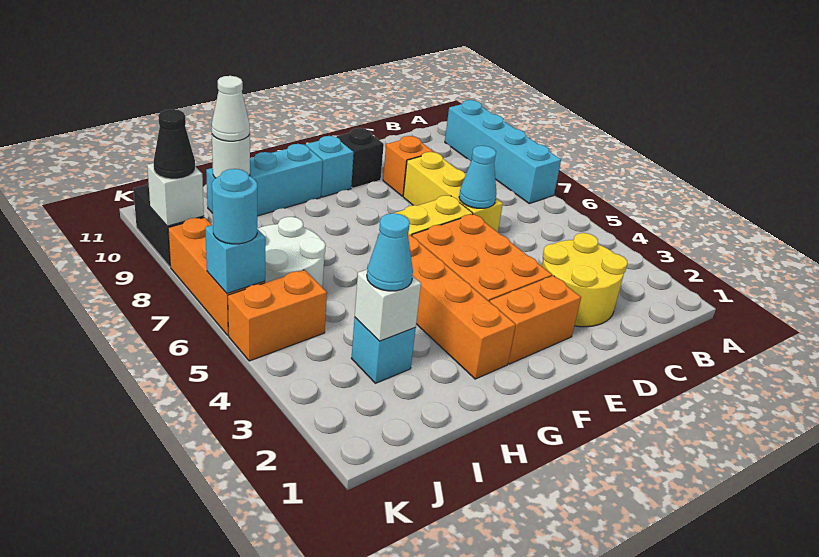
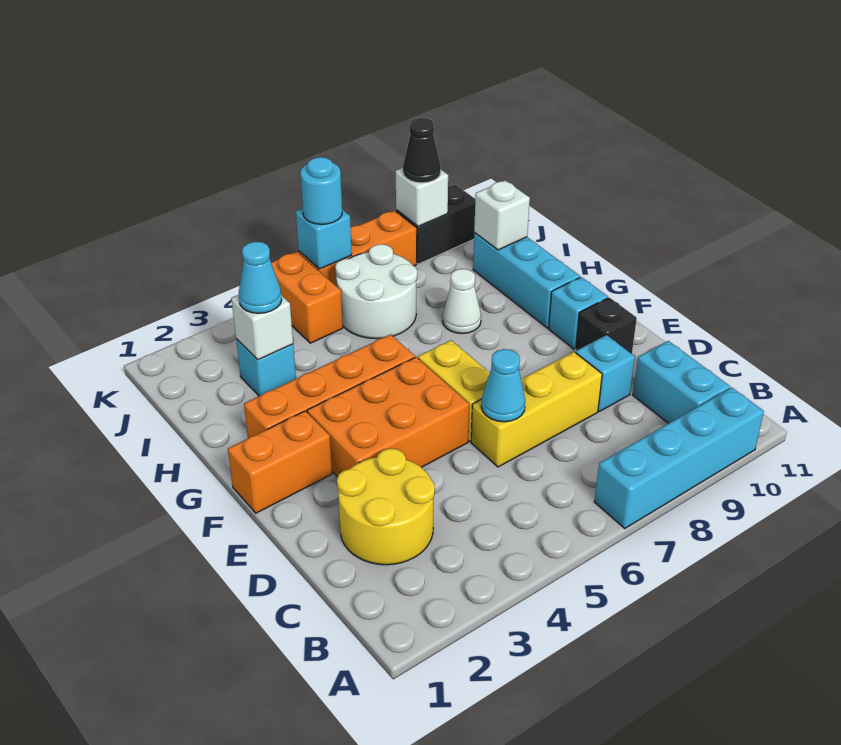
none -> cyan brick B10:C10 level 1
orange brick D9 level 1 -> cyan brick D9 level 1
orange brick E2:F2 level 1 -> orange brick F1:F2 level 1
white round brick I10 level 2 -> white brick I10 level 2
white cone I10 level 3 -> white cone H8 level 1

